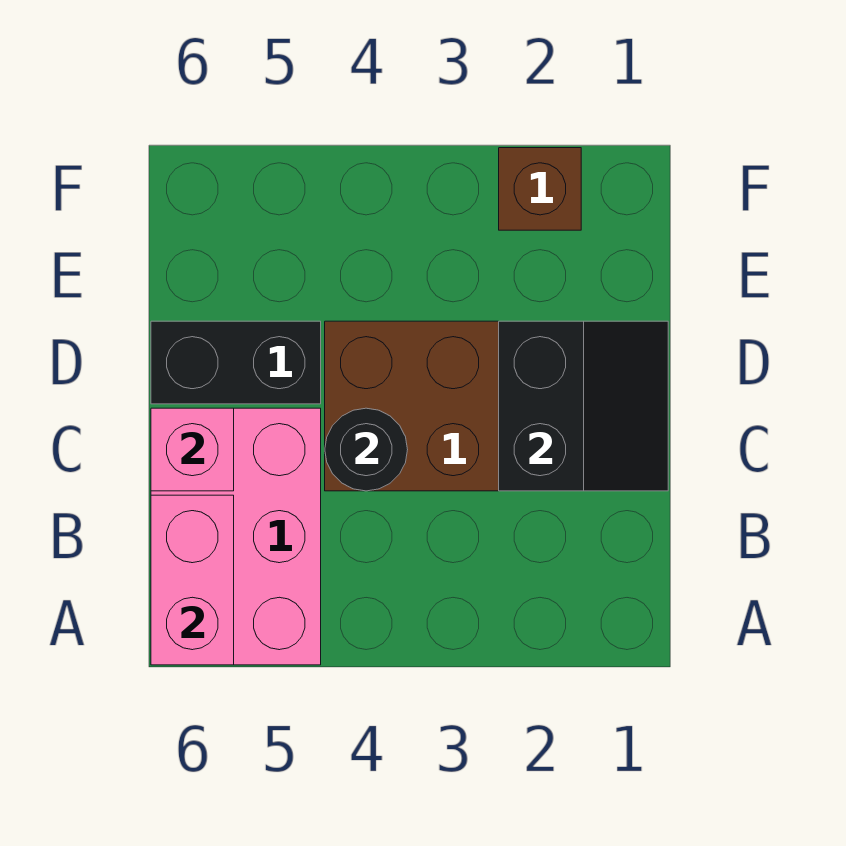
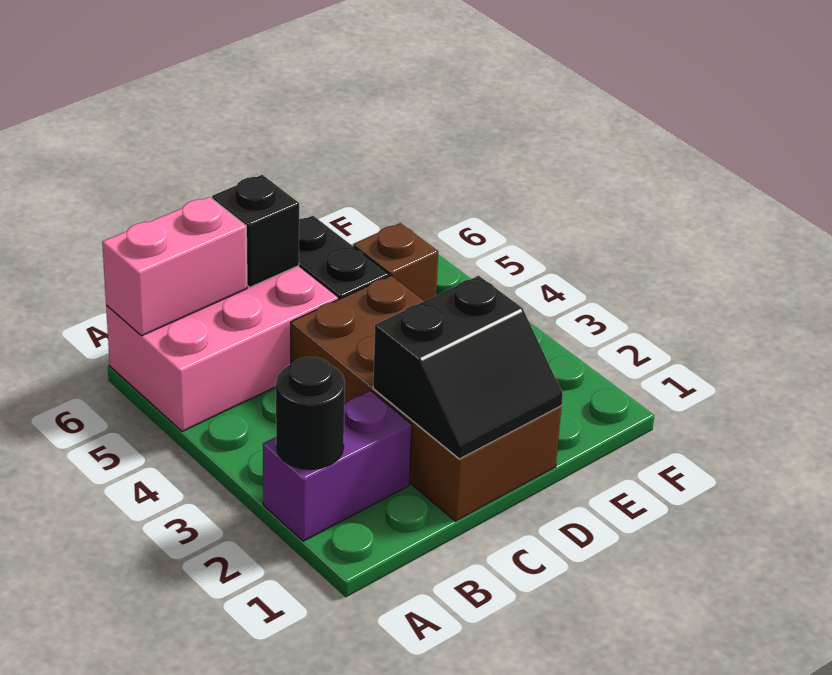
none -> purple brick A2:B2 level 1
black round brick C4 level 2 -> black round brick A2 level 2
pink brick C6 level 2 -> black brick C6 level 2
brown brick F2 level 1 -> brown brick E5 level 1

